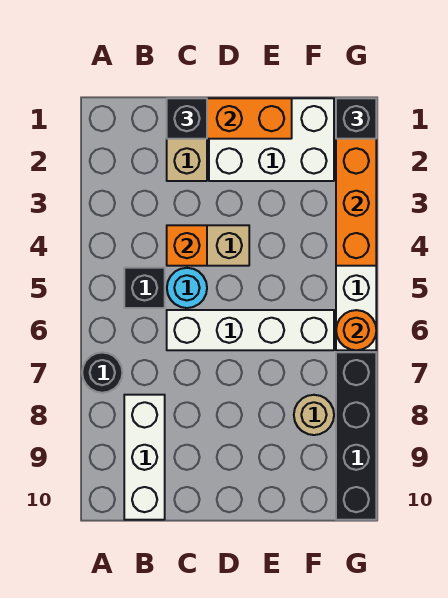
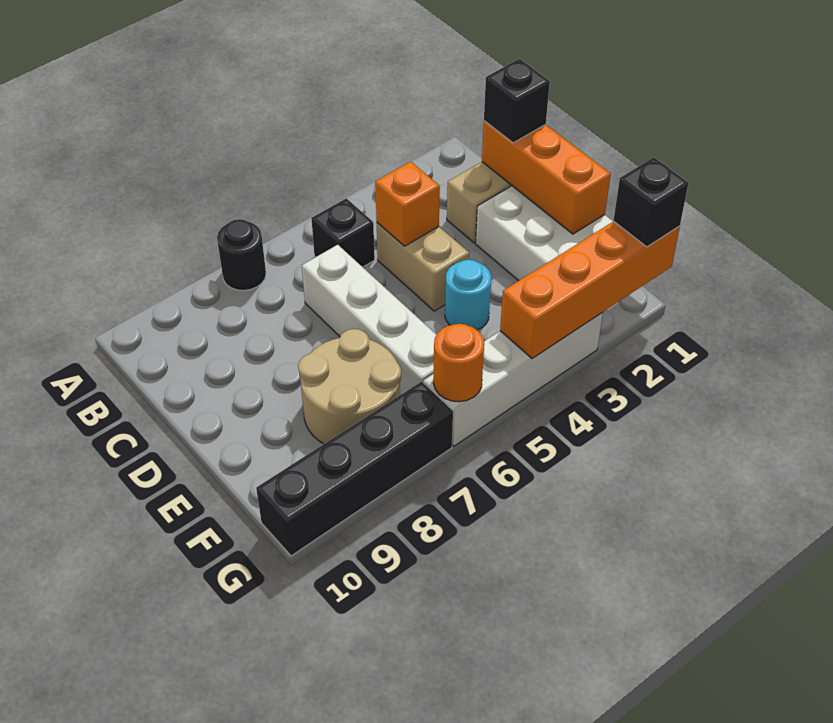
white brick B8:B10 level 1 -> none
cyan round brick C5 level 1 -> cyan round brick E4 level 1
tan round brick F8 level 1 -> tan round brick E7:F8 level 1

